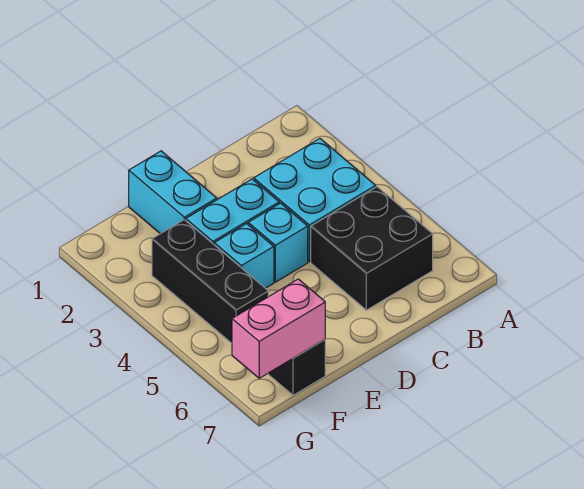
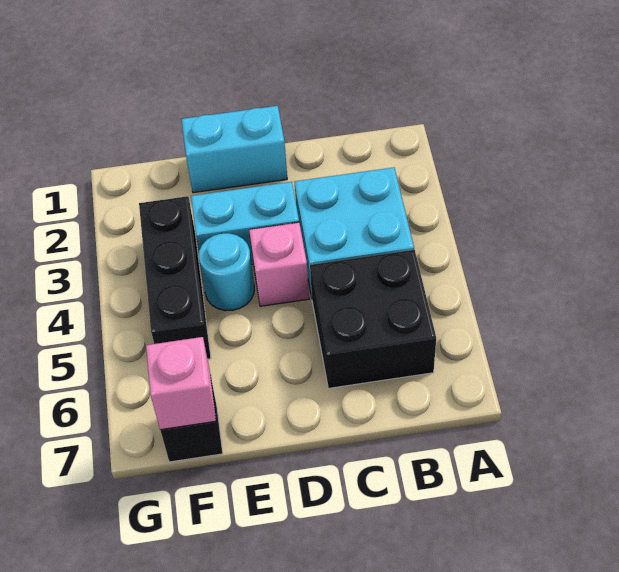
cyan brick D4 level 1 -> pink brick D4 level 1
cyan brick E1:E2 level 1 -> cyan brick D1:E1 level 1
cyan brick E4 level 1 -> cyan round brick E4 level 1
pink brick F7:G7 level 2 -> pink brick F7 level 2

